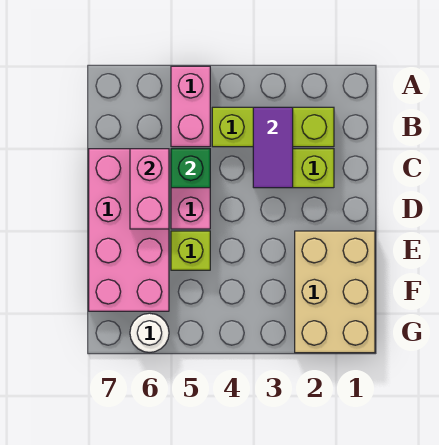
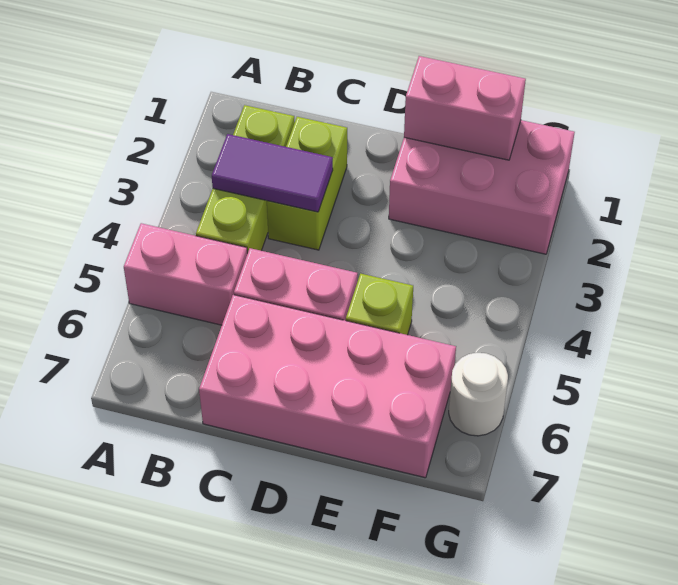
green brick C5 level 2 -> none
pink brick C6:D6 level 2 -> pink brick E1:F1 level 2
tan brick E1:G2 level 1 -> pink brick E1:G2 level 1

